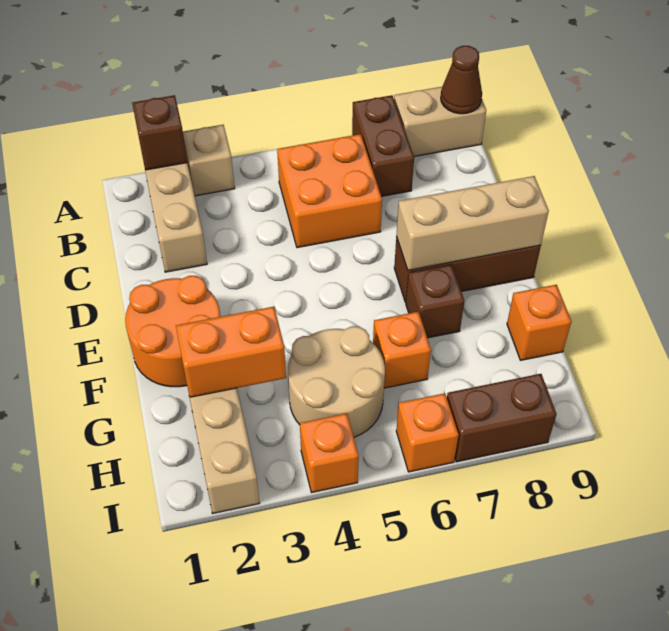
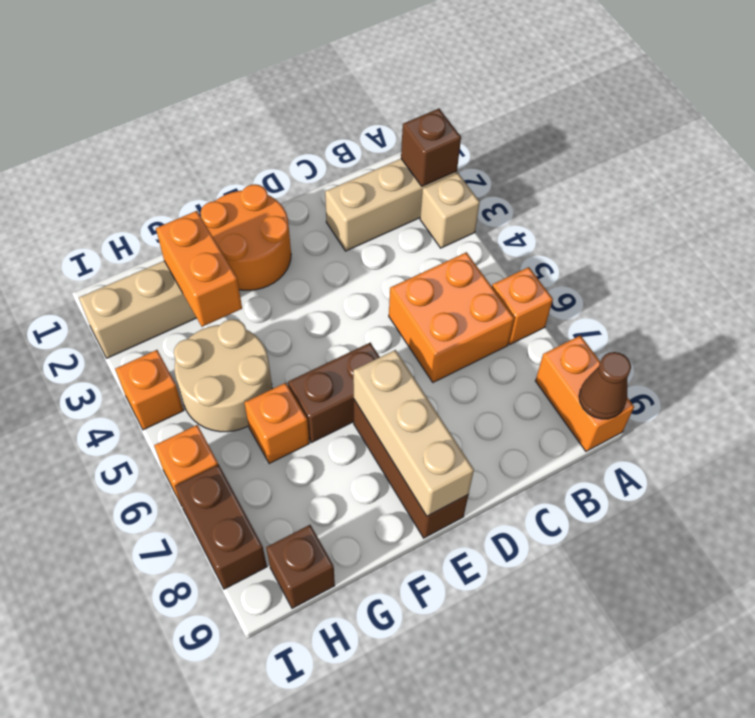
brown brick A7:B7 level 1 -> brown brick E6:F6 level 1
tan brick A8:A9 level 1 -> orange brick A8:A9 level 1
brown brick F7 level 1 -> brown brick H9 level 1
orange brick G9 level 1 -> orange brick A6 level 1

